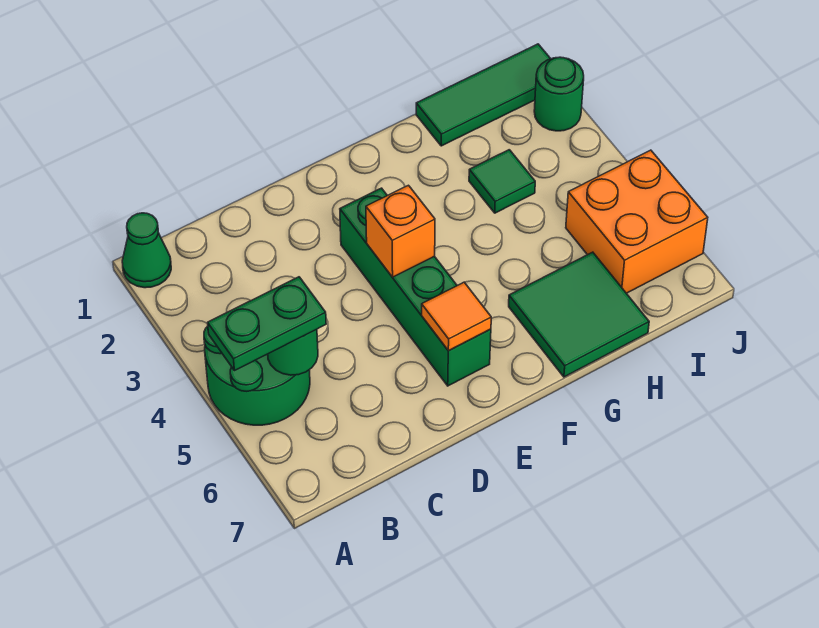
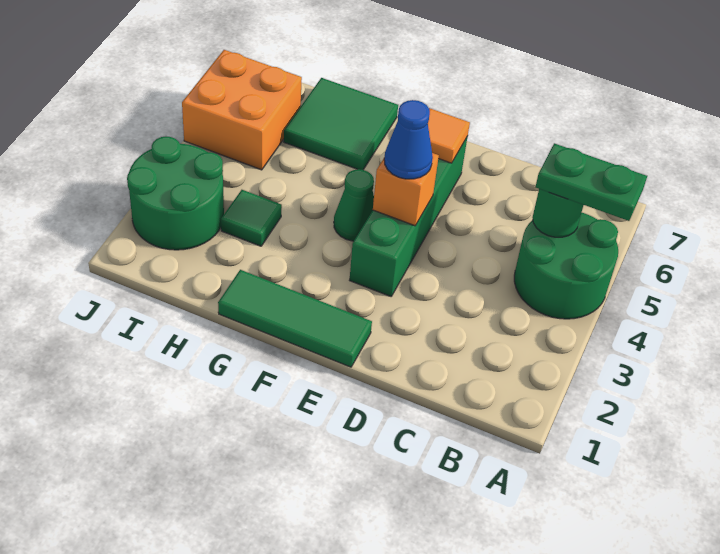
green cone A1 level 1 -> green cone F4 level 1
none -> blue cone E4 level 3
green tile H1:J1 level 1 -> green tile E1:G1 level 1
green round brick J2 level 1 -> green round brick I2:J3 level 1

